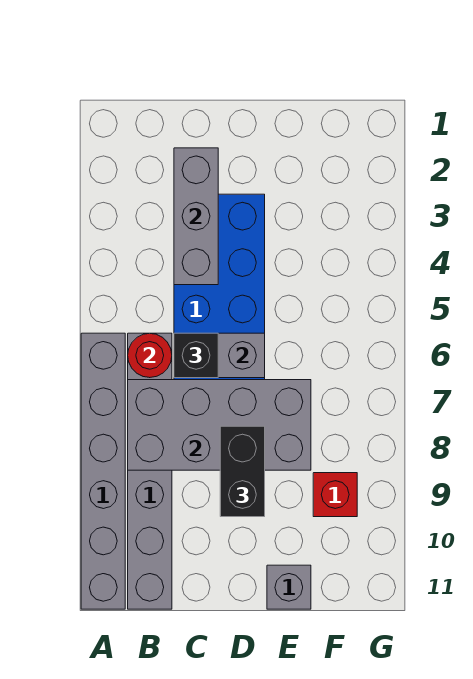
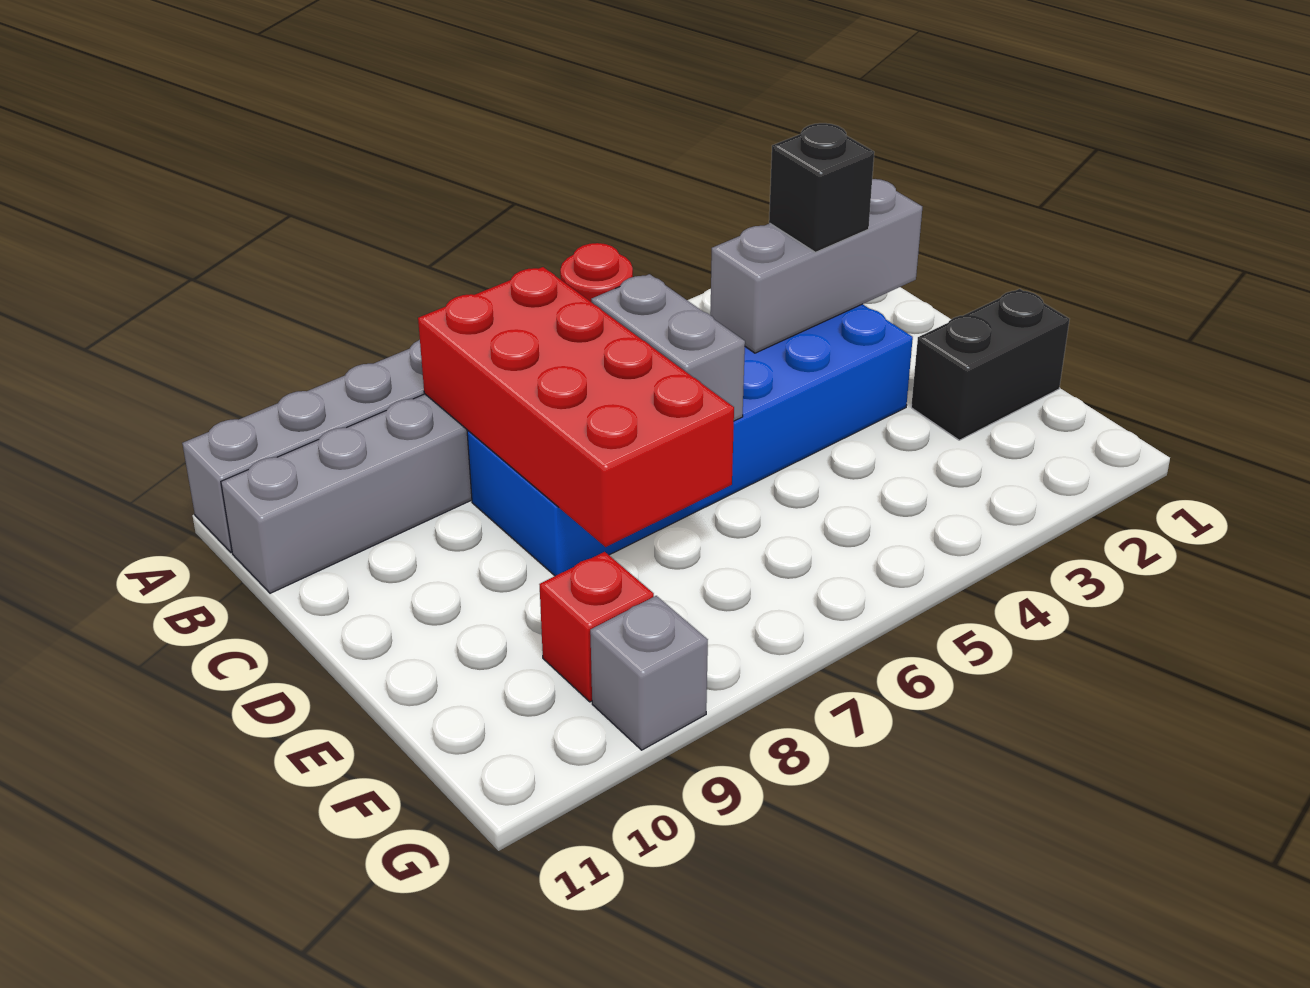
grey brick B7:E8 level 2 -> red brick B7:E8 level 2
black brick C6 level 3 -> black brick C3 level 3
black brick D8:D9 level 3 -> black brick E1:E2 level 1
grey brick E11 level 1 -> grey brick G9 level 1

